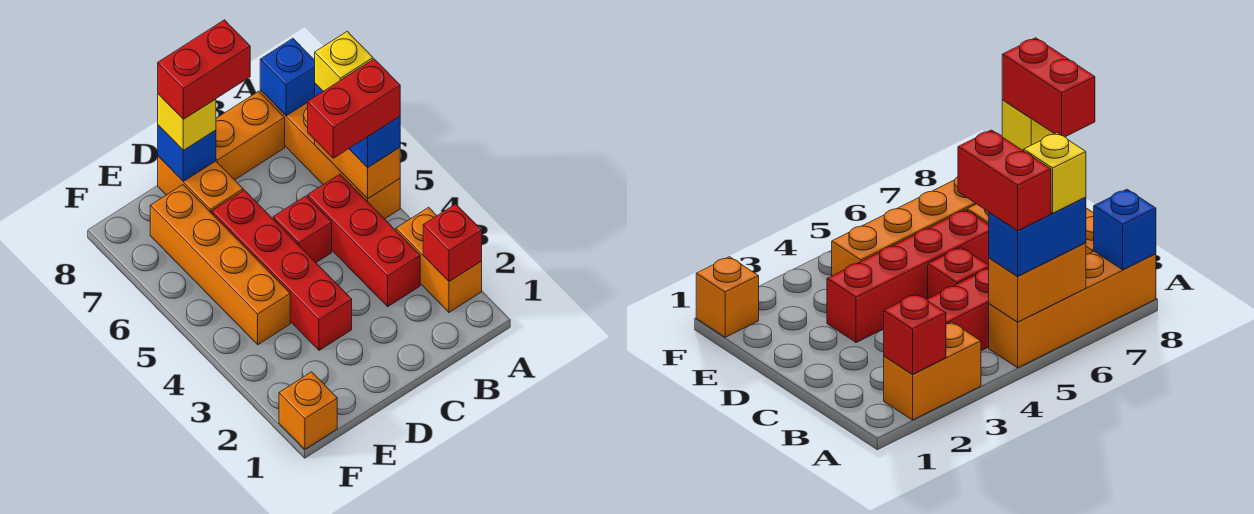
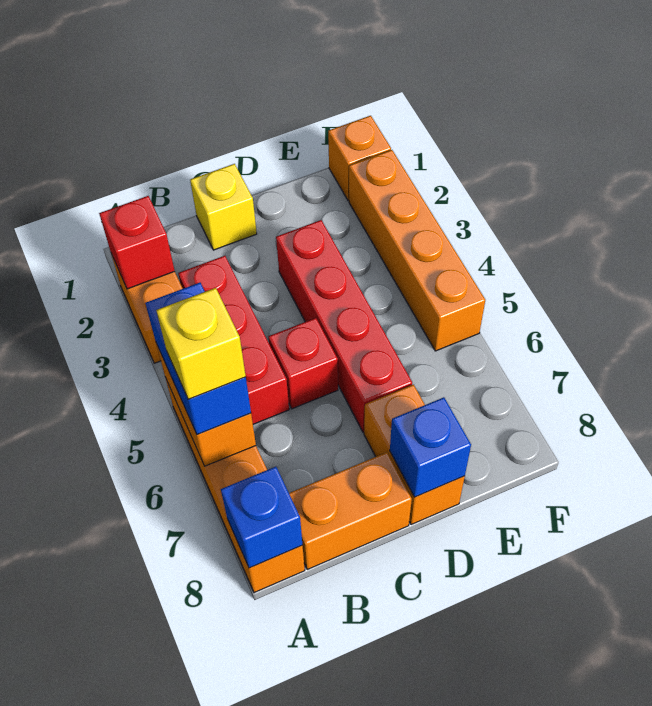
red brick A5:B5 level 4 -> none
red brick C8:D8 level 4 -> none
yellow brick D8 level 3 -> yellow brick C1 level 1
orange brick E4:E7 level 1 -> orange brick F2:F5 level 1

